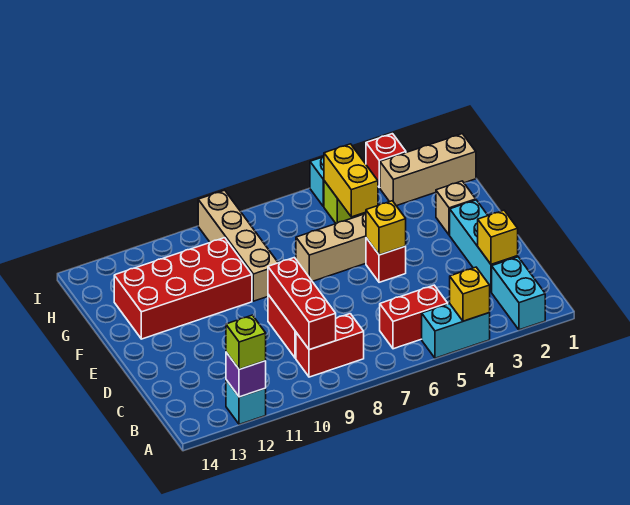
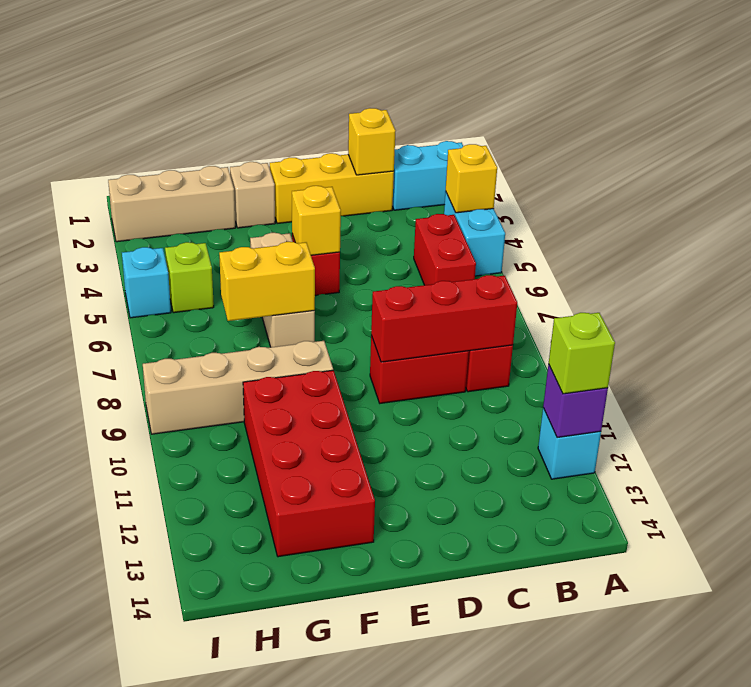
cyan brick C2:E2 level 1 -> yellow brick C2:E2 level 1
yellow brick G5:H5 level 2 -> yellow brick F7:G7 level 2
tan brick H1:H3 level 1 -> tan brick G2:I2 level 1
red brick I3 level 1 -> none

